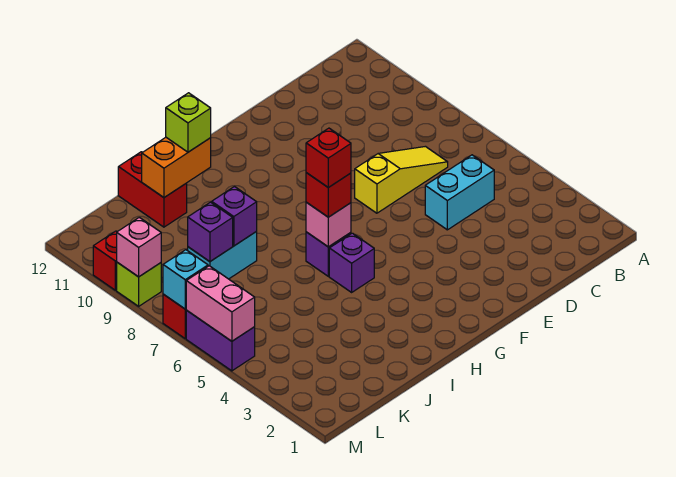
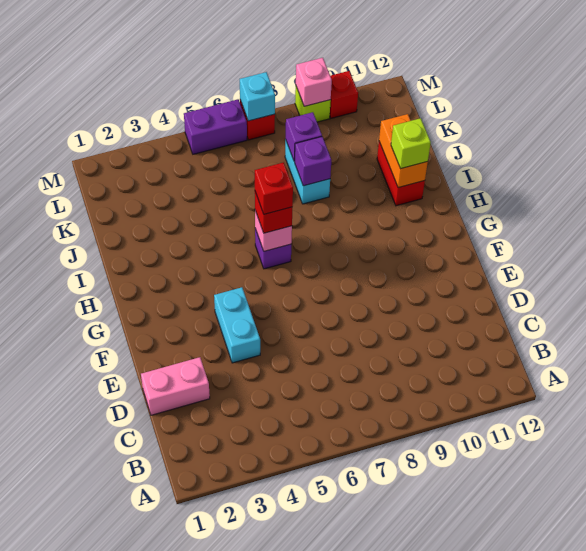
cyan brick C5:D5 level 1 -> cyan brick E4:F4 level 1
yellow slope C7:E7 level 1 top E -> none
purple brick H5 level 1 -> none
red brick J11:J12 level 1 -> red brick I11:J11 level 1
pink brick M5:M6 level 2 -> pink brick D1:D2 level 1

